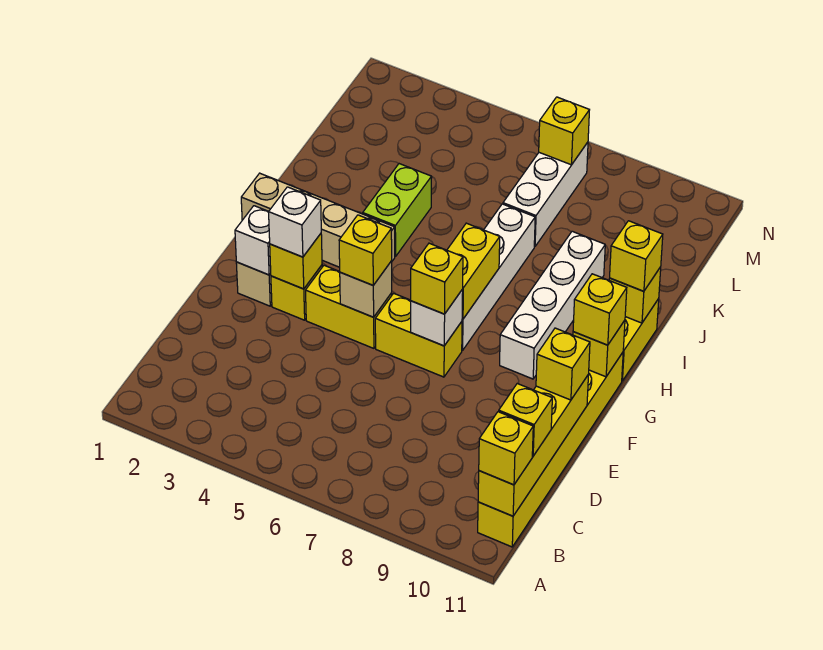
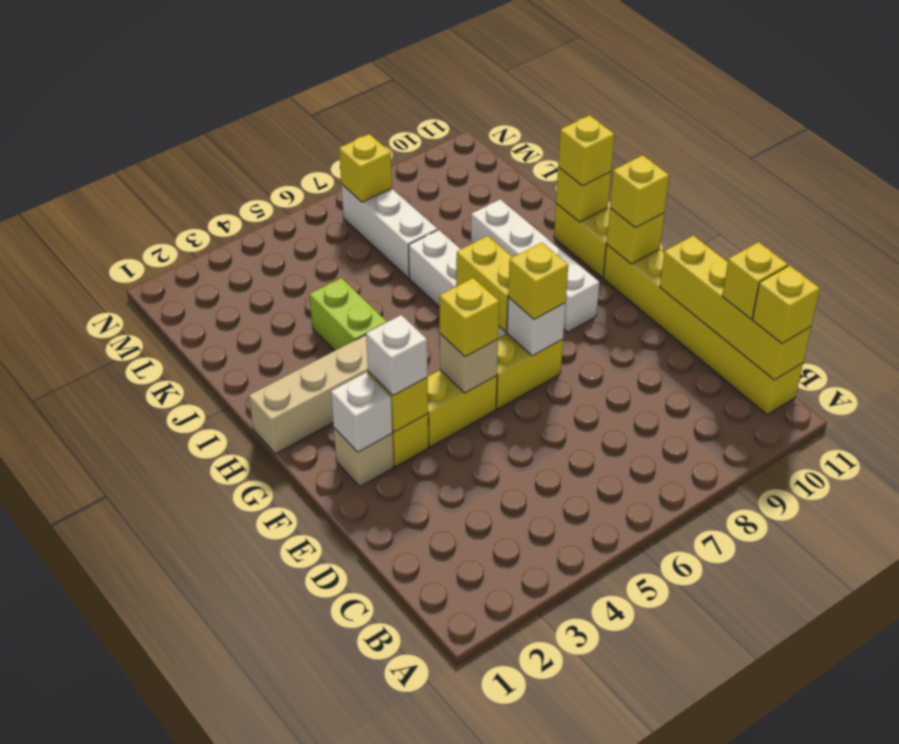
yellow brick E11 level 3 -> none

